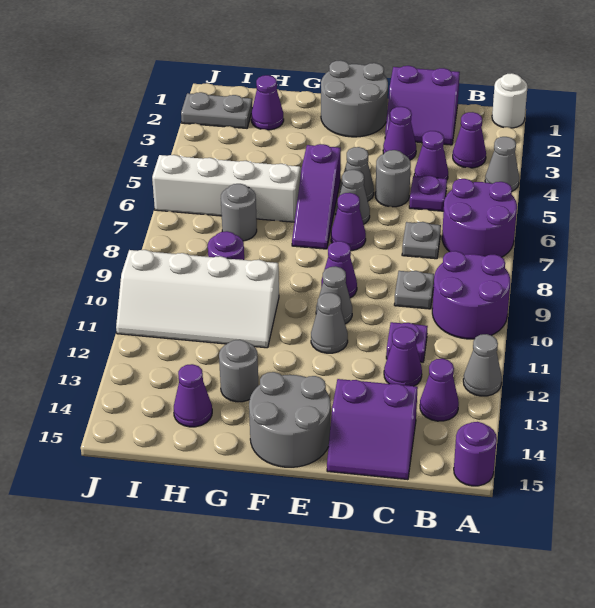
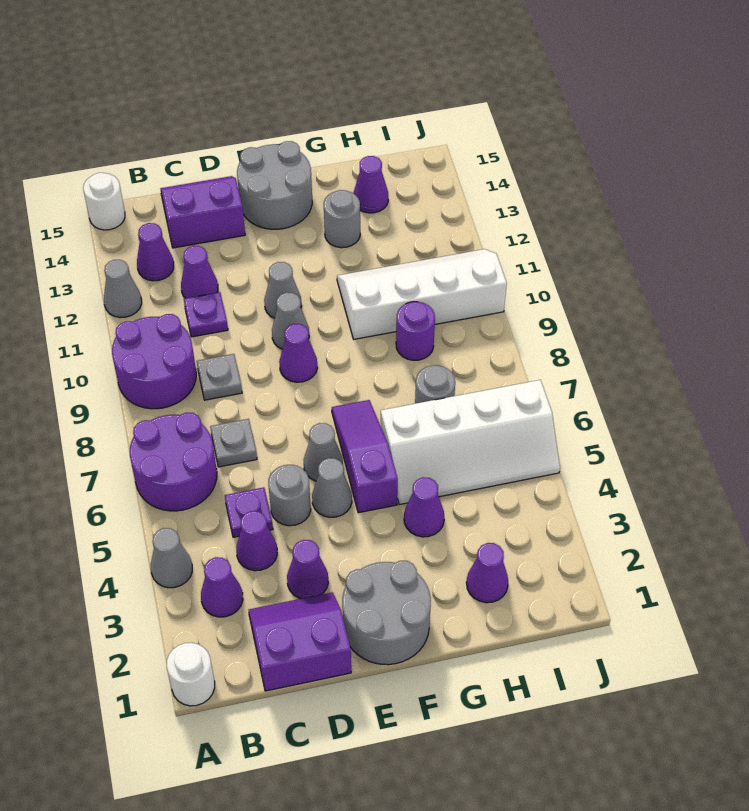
purple round brick A15 level 1 -> white round brick A15 level 1
purple cone E7 level 1 -> purple cone G4 level 1
grey plate I2:J2 level 1 -> none

